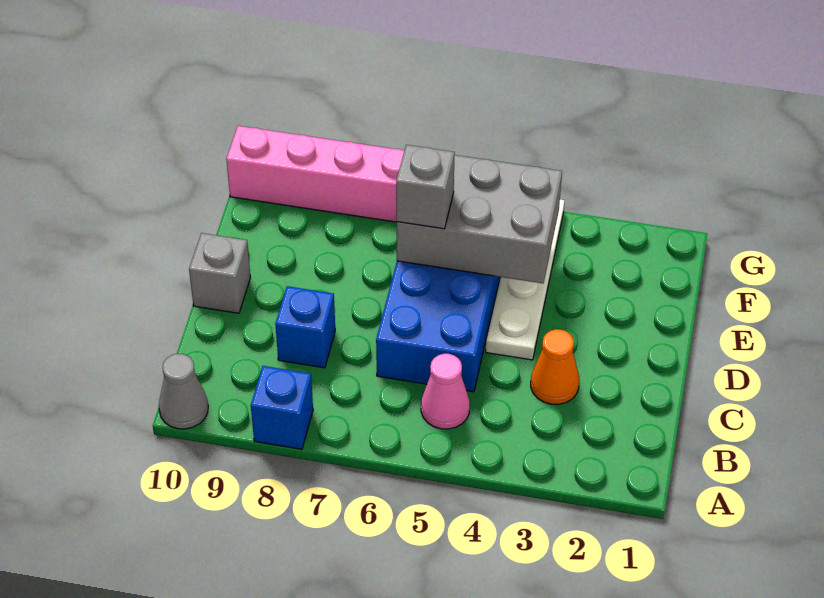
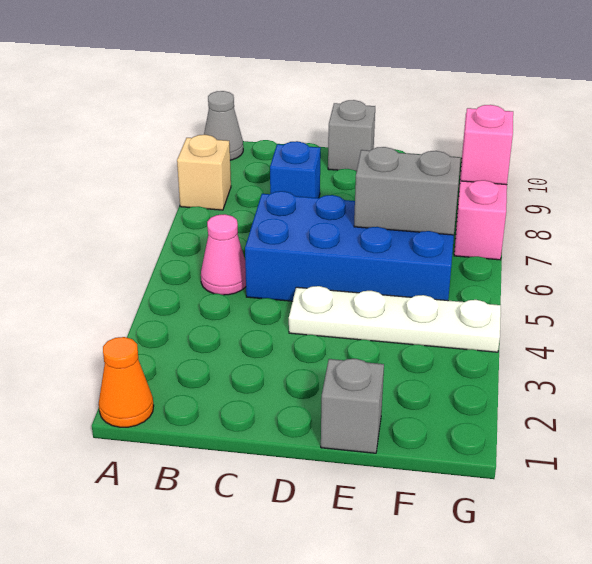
blue brick A8 level 1 -> tan brick A8 level 1
orange cone C3 level 1 -> orange cone A1 level 1
grey brick E4:F6 level 2 -> grey brick E6:F6 level 2
grey brick E6 level 3 -> grey brick E1 level 1
none -> pink brick G8 level 2

